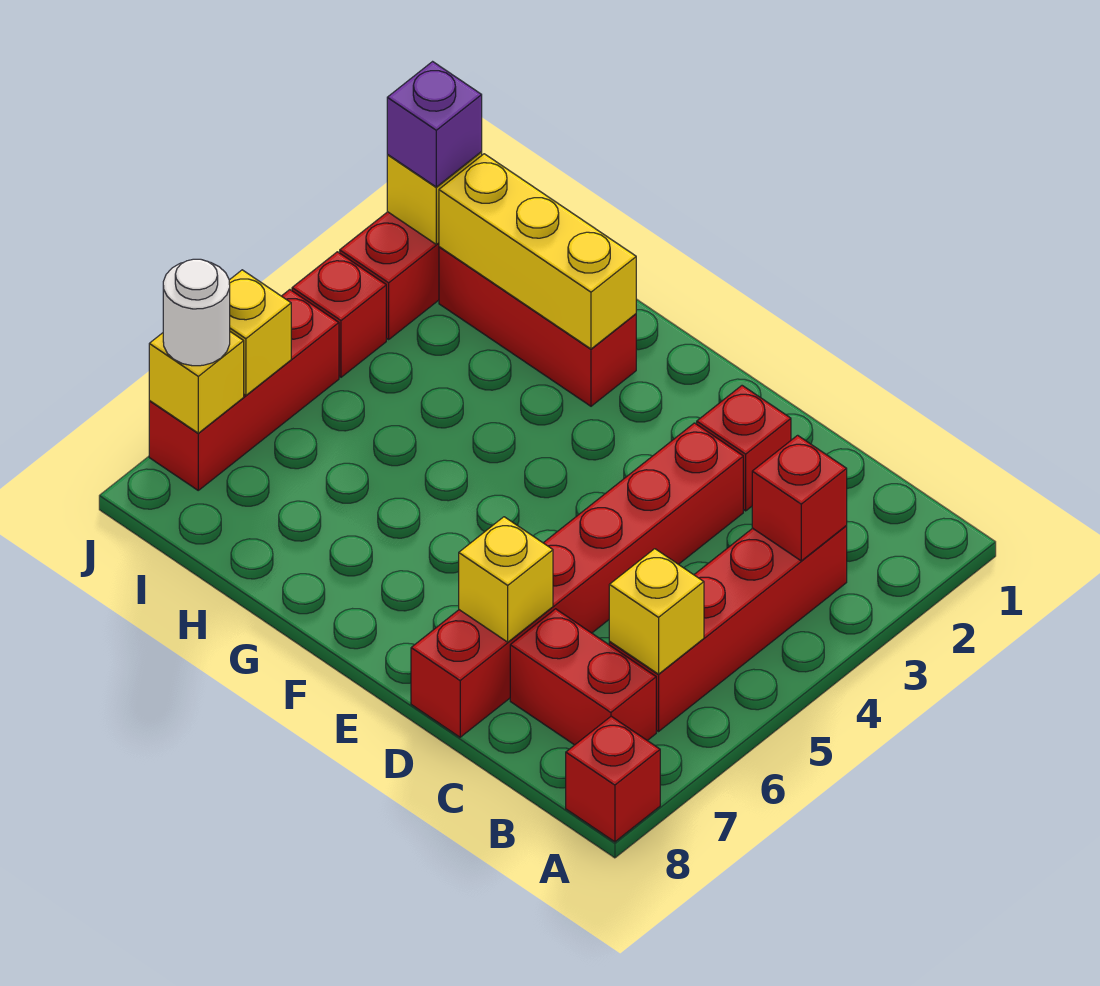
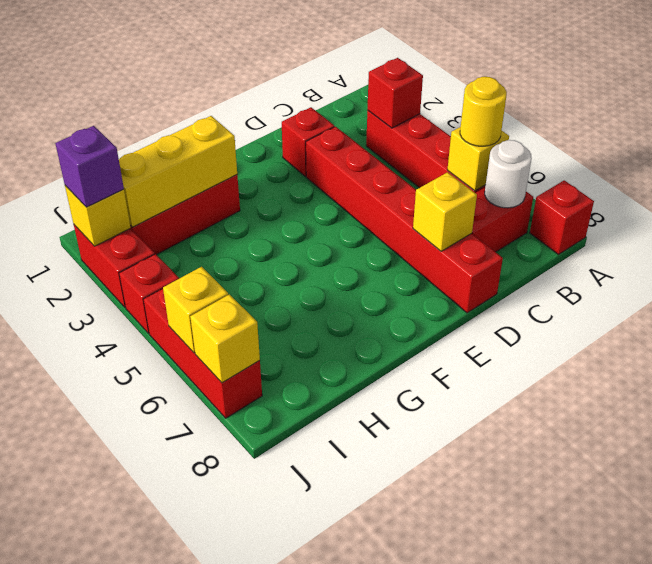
none -> yellow round brick B6 level 3
white round brick J7 level 3 -> white round brick B7 level 2

